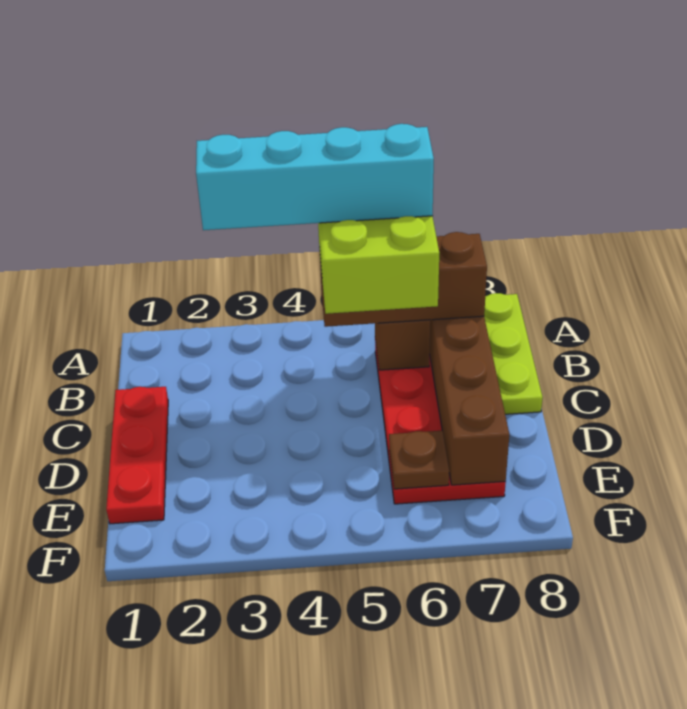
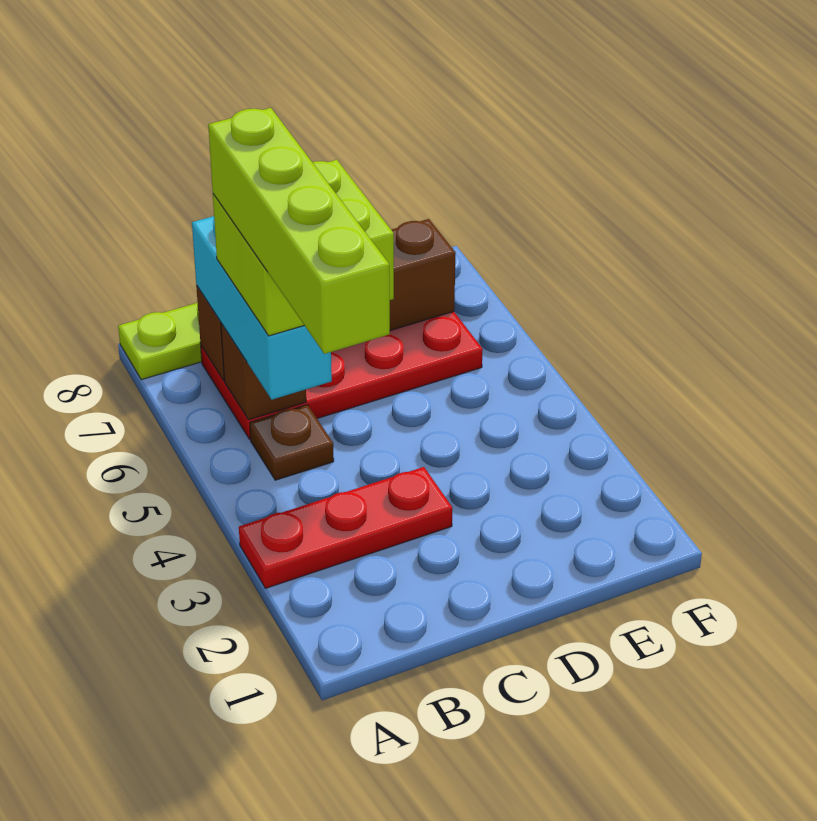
cyan brick B3:B6 level 5 -> lime brick B3:B6 level 5
brown brick B5:B7 level 3 -> cyan brick B5:B7 level 3
red plate C1:E1 level 1 -> red plate A3:C3 level 1
brown plate E6 level 2 -> brown plate B5 level 1

